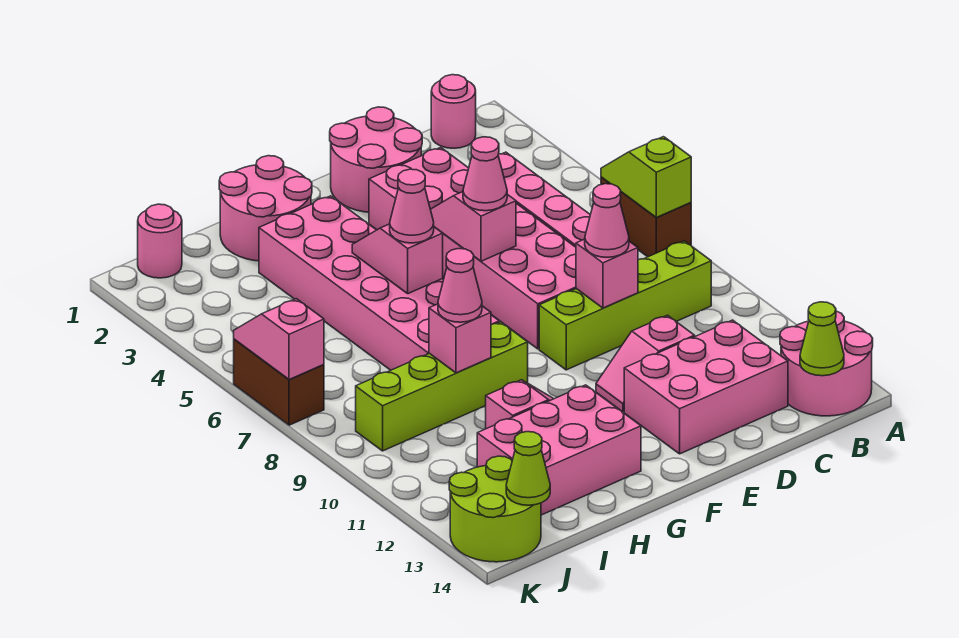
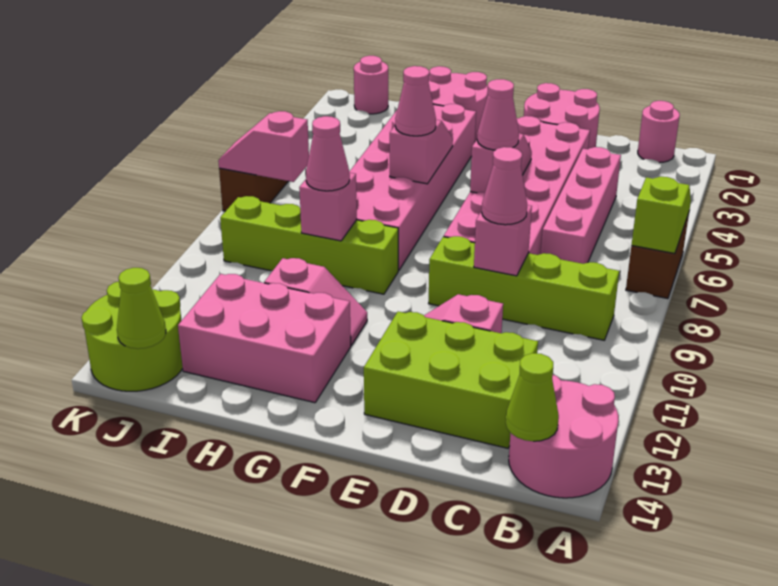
pink brick C12:E13 level 1 -> lime brick C12:E13 level 1
pink slope K6:K7 level 2 top 7 -> pink slope J7:K7 level 2 top J

